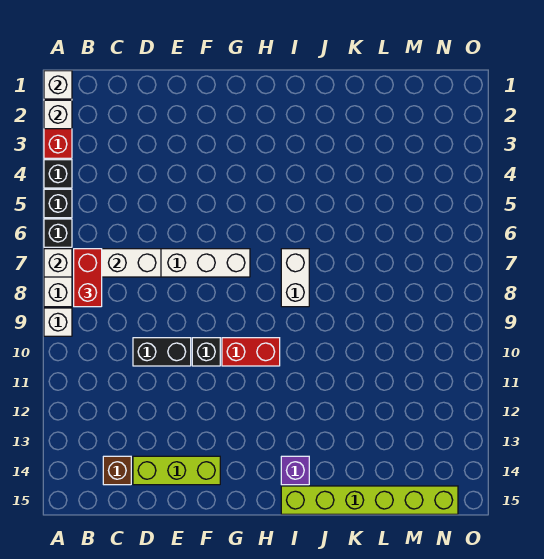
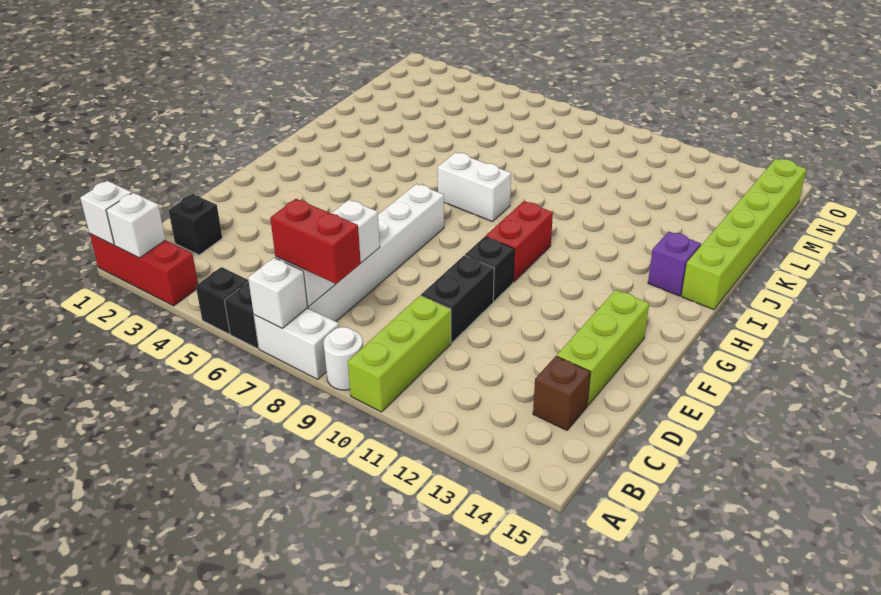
black brick A4 level 1 -> black brick C2 level 1
white brick A9 level 1 -> white round brick A9 level 1
none -> lime brick A10:C10 level 1

